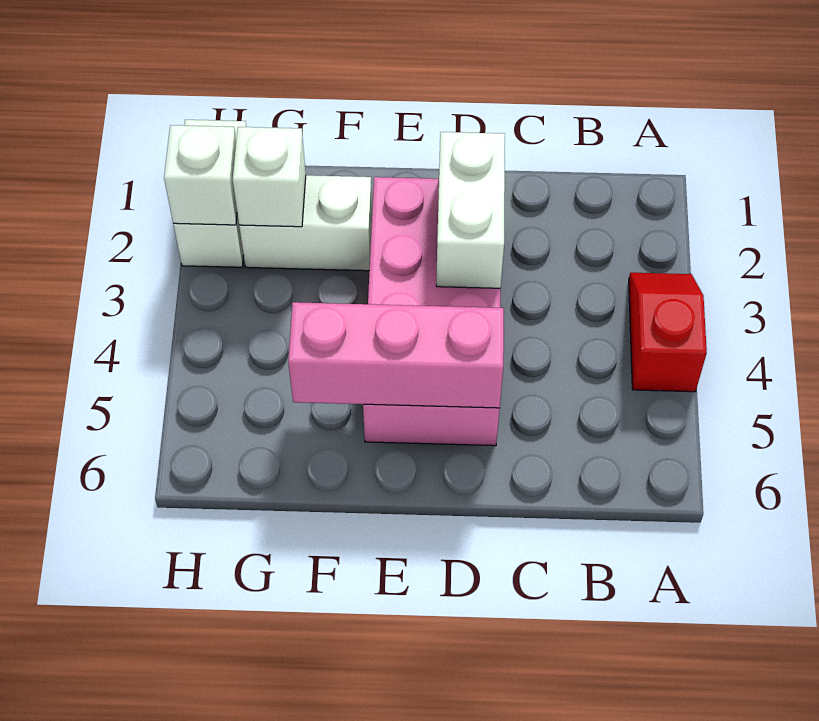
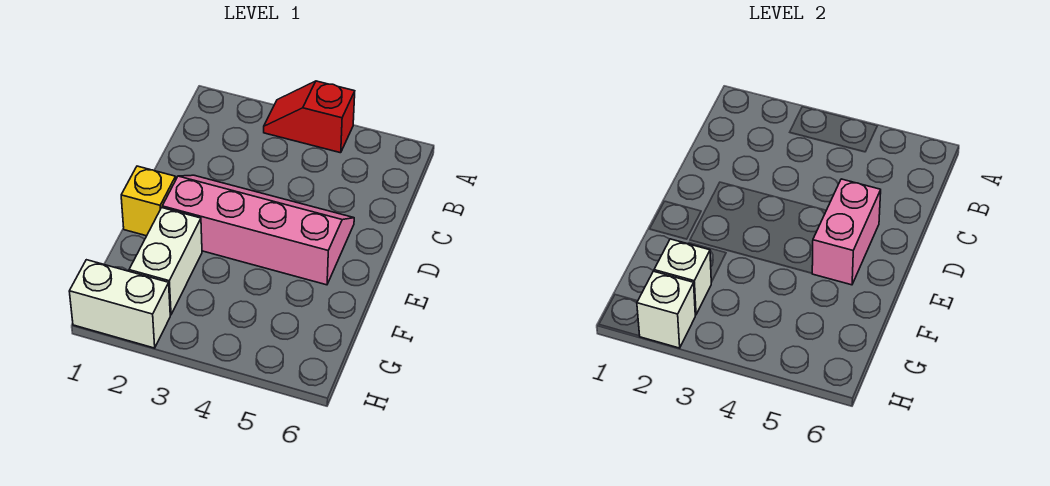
pink brick D2:E5 level 1 -> pink slope D2:E5 level 1 top E
white brick D2:D3 level 2 -> none
pink brick D5:F5 level 2 -> pink brick D5:E5 level 2
none -> yellow brick E1 level 1

